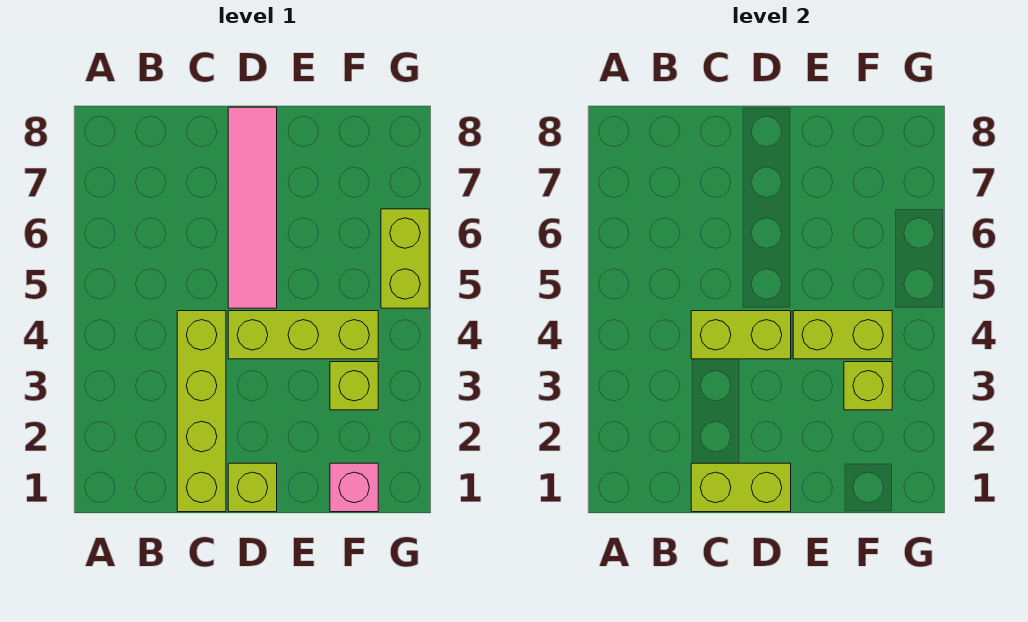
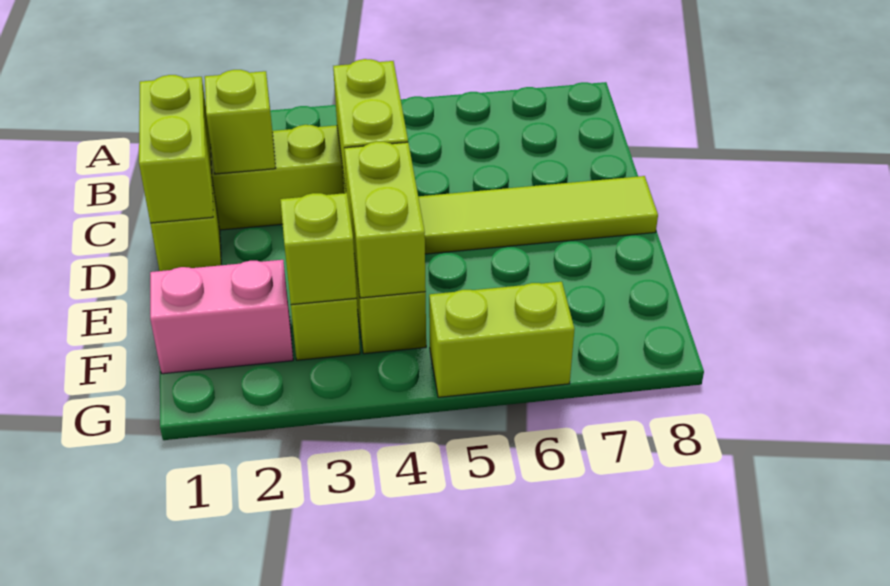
none -> lime brick C2 level 2
pink tile D5:D8 level 1 -> lime tile D5:D8 level 1
pink brick F1 level 1 -> pink brick F1:F2 level 1

